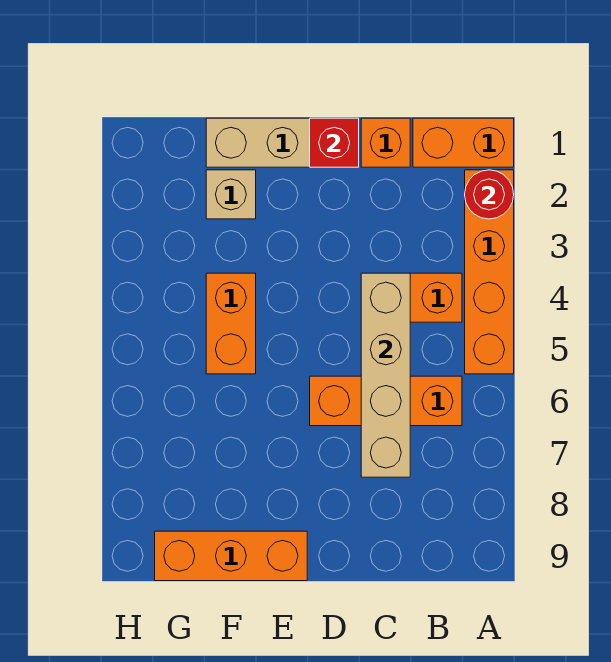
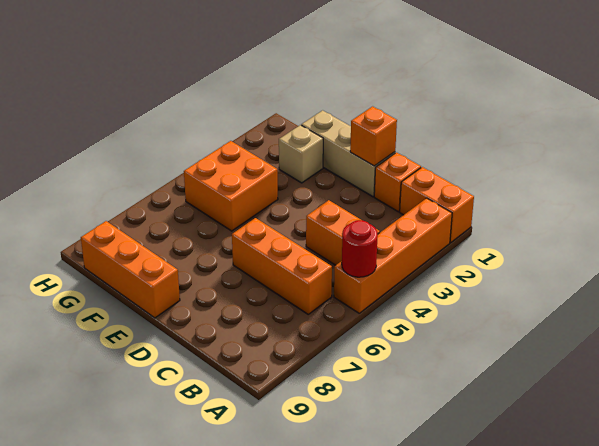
red round brick A2 level 2 -> red round brick A5 level 2
tan brick C4:C7 level 2 -> none
red brick D1 level 2 -> orange brick D1 level 2
orange brick F4:F5 level 1 -> orange brick F4:G5 level 1

